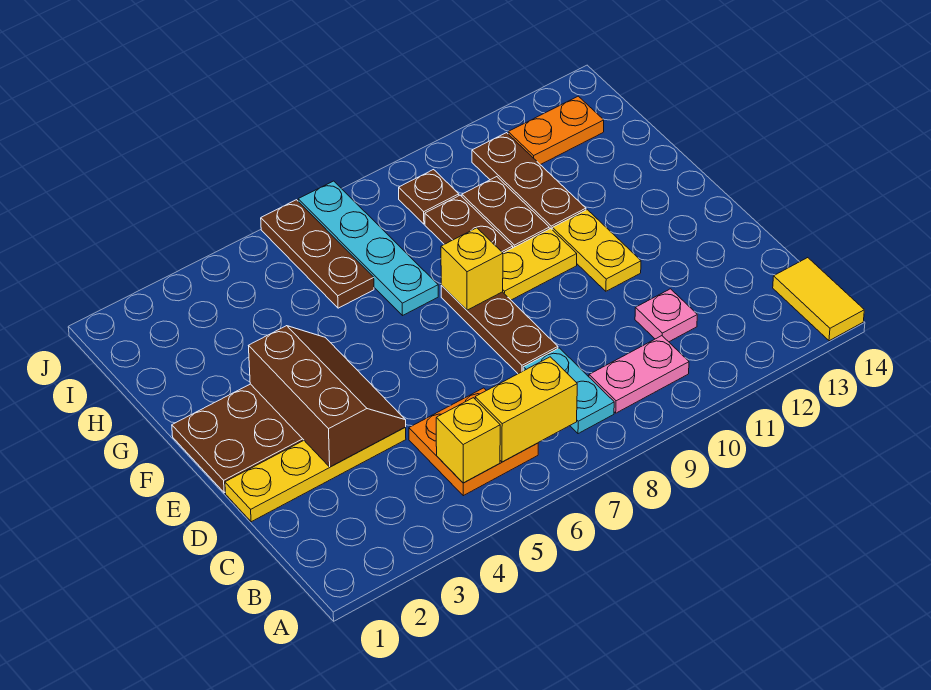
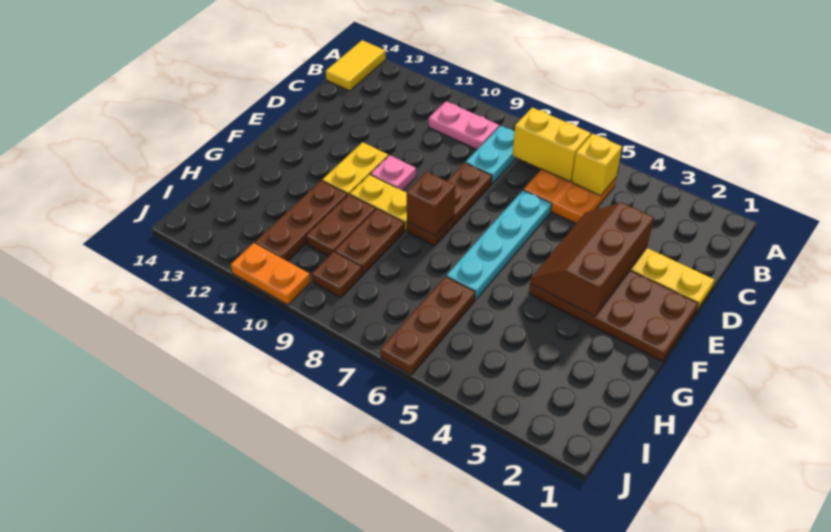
pink plate C11 level 1 -> pink plate E10 level 1
yellow brick F8 level 2 -> brown brick F8 level 2
cyan plate G7:J7 level 1 -> cyan plate D6:G6 level 1
orange plate I12:I13 level 1 -> orange plate J10:J11 level 1

